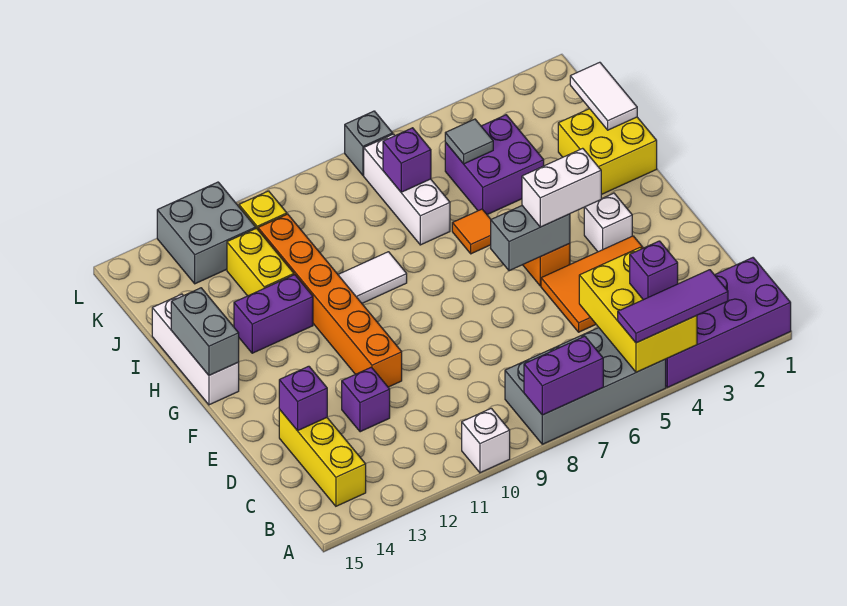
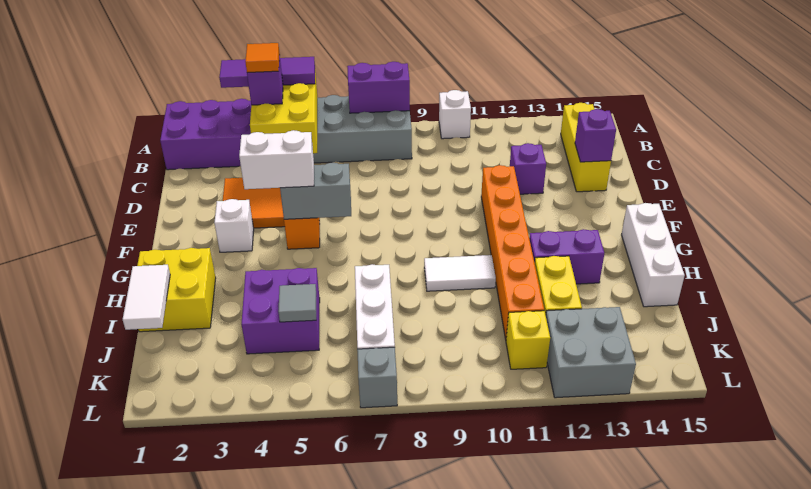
grey brick G15:H15 level 2 -> none
orange tile H6 level 1 -> orange tile B4 level 4
purple brick J7 level 2 -> none

